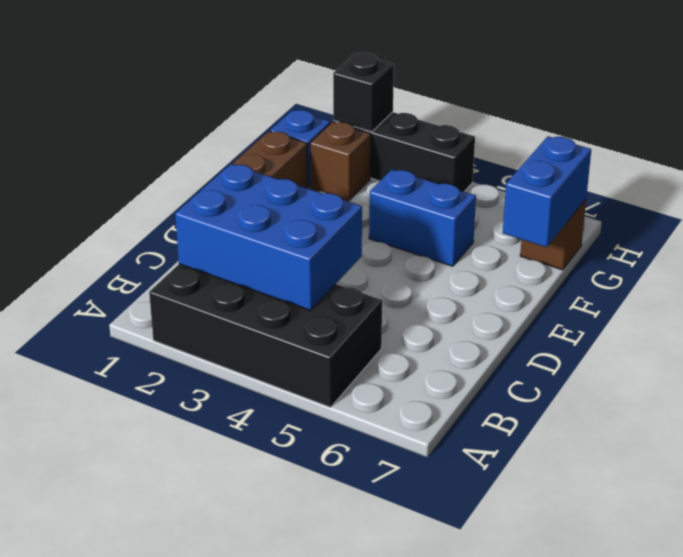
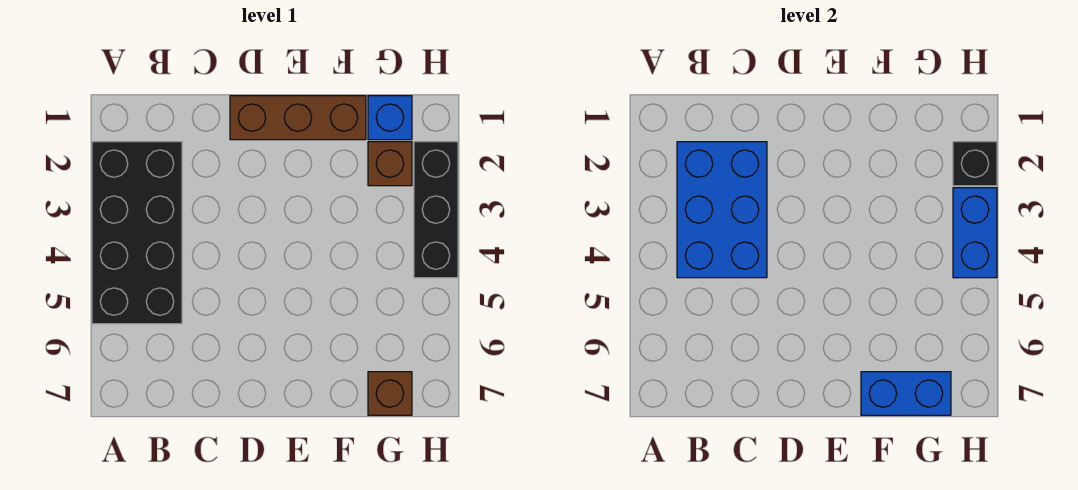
blue brick F4:F5 level 1 -> blue brick H3:H4 level 2

